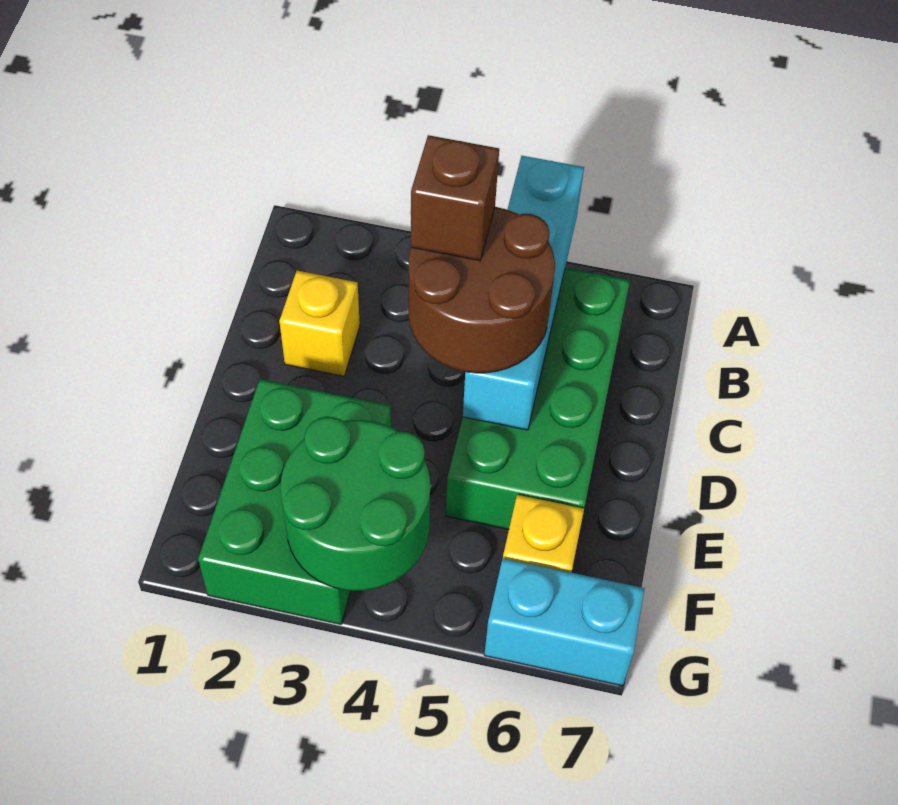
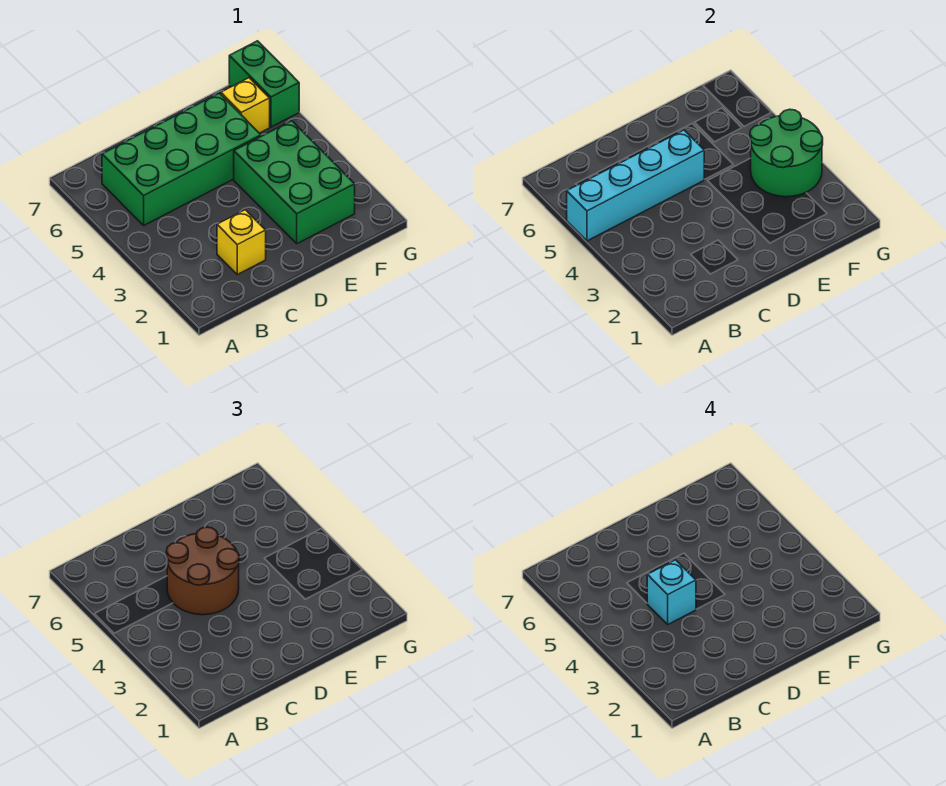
brown brick C4 level 4 -> cyan brick C4 level 4
green brick E2:G3 level 1 -> green brick E2:F4 level 1
cyan brick G6:G7 level 1 -> green brick G6:G7 level 1

